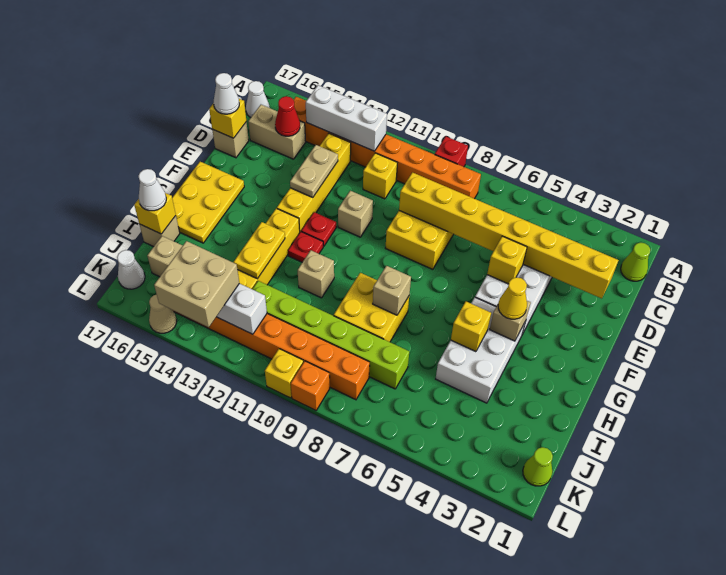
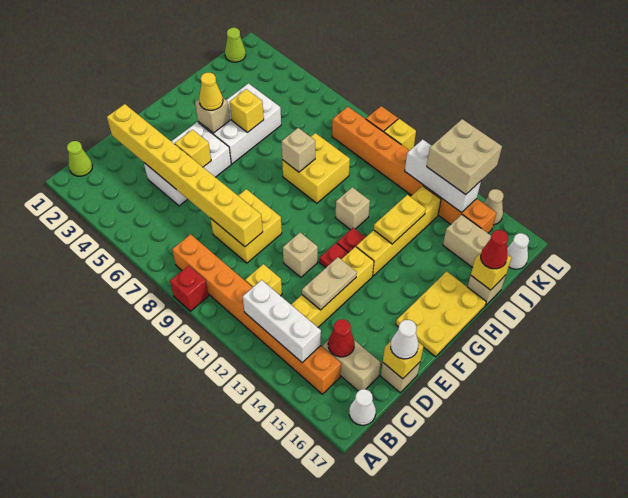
white cone I17 level 3 -> red cone I17 level 3
lime brick J7:J12 level 1 -> none

